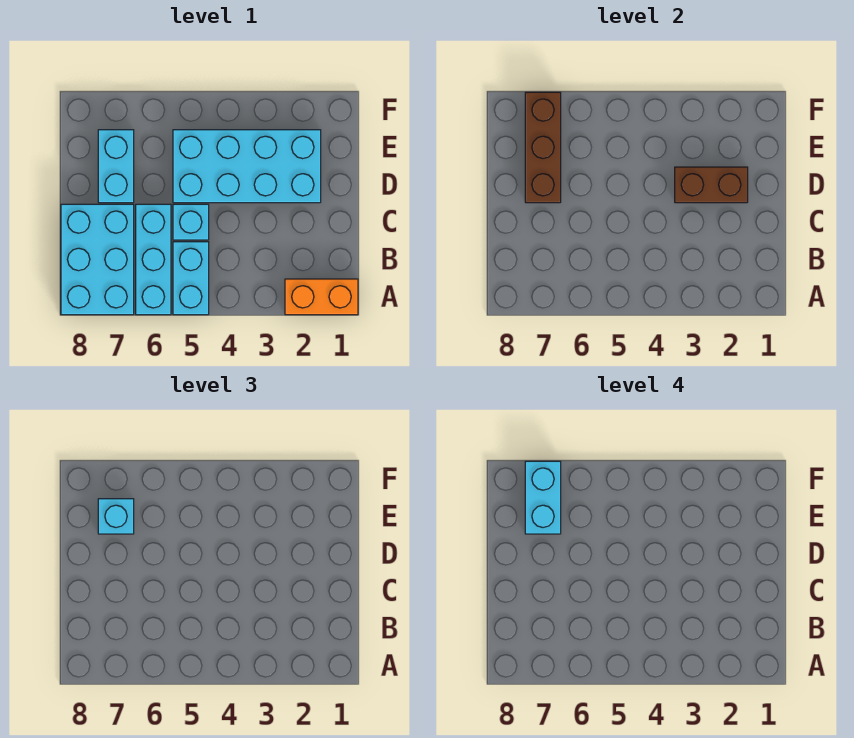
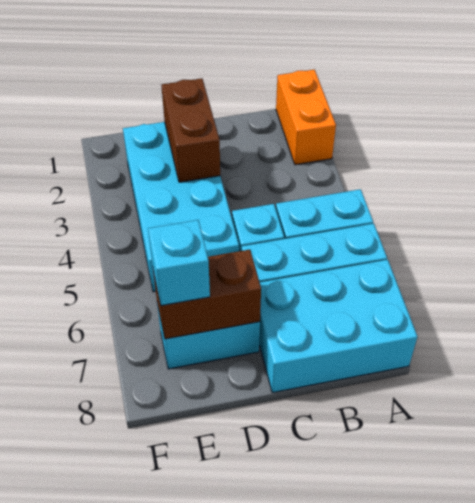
brown brick D7:F7 level 2 -> brown brick D7:E7 level 2
cyan brick E7:F7 level 4 -> none

